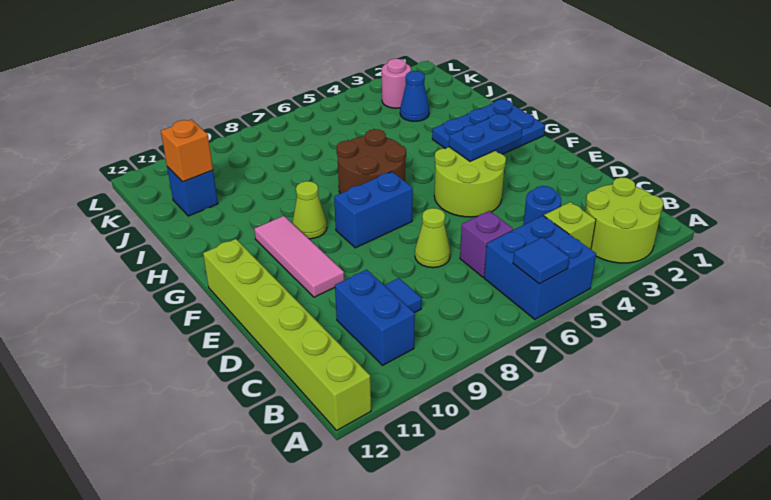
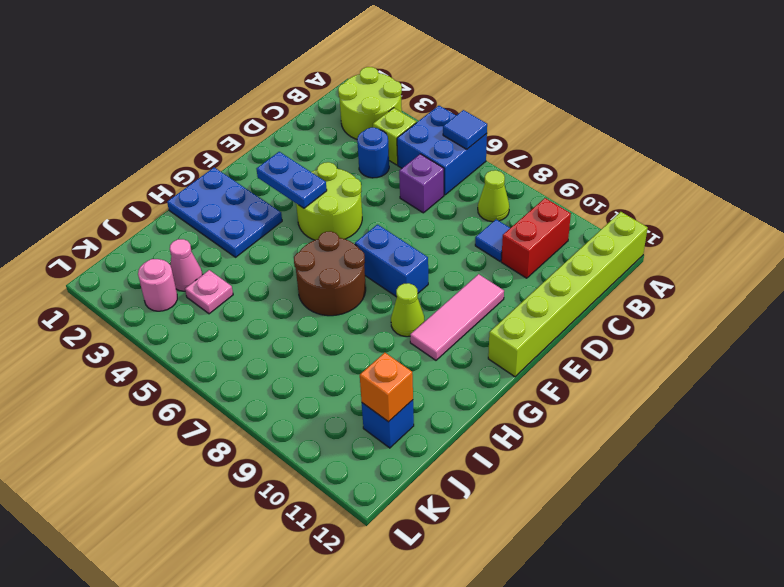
blue brick B10:C10 level 1 -> red brick B10:C10 level 1
lime cone D7 level 1 -> lime cone B8 level 1
blue cone J3 level 1 -> pink cone J3 level 1
none -> pink plate J4 level 1

